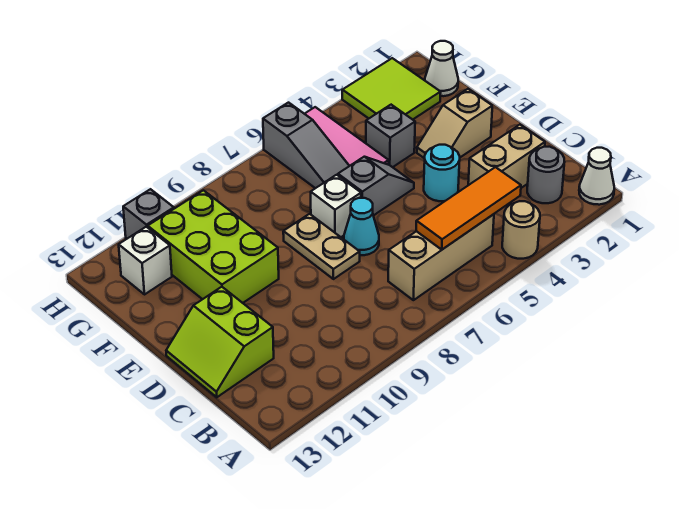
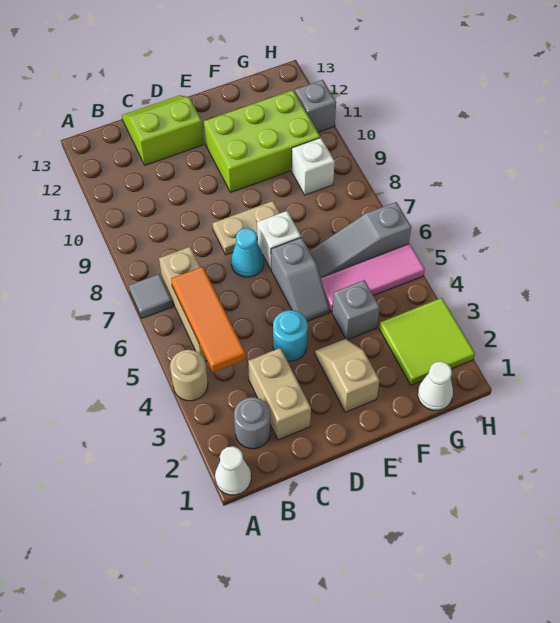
none -> grey tile A7 level 1
white brick G12 level 1 -> white brick G9 level 1

